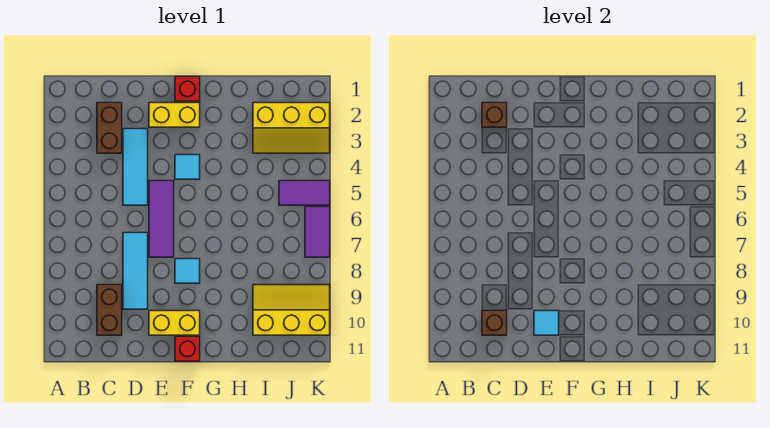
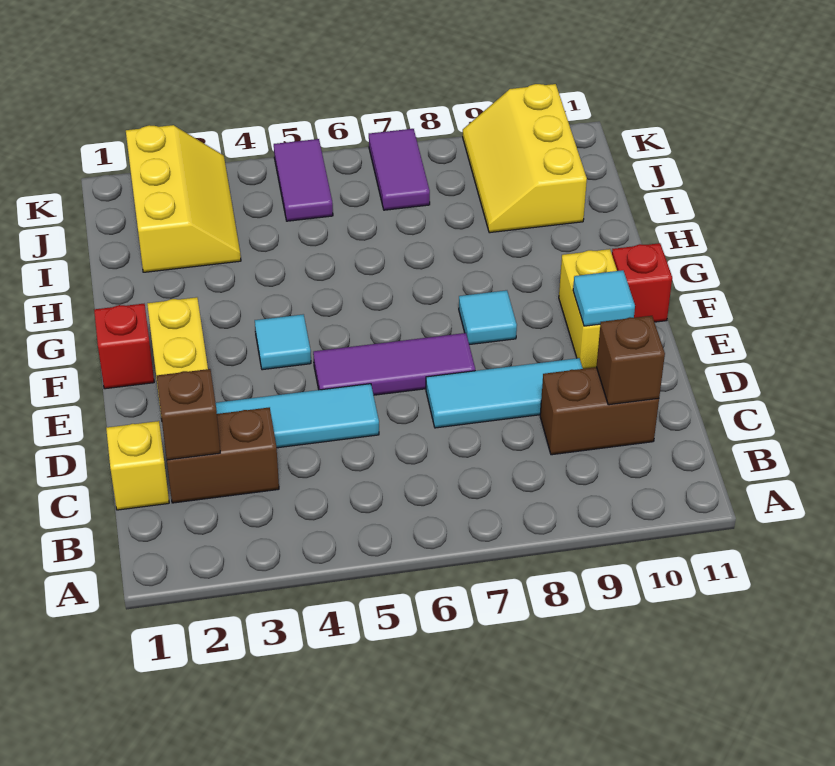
none -> yellow brick C1 level 1
purple tile K6:K7 level 1 -> purple tile J7:K7 level 1

